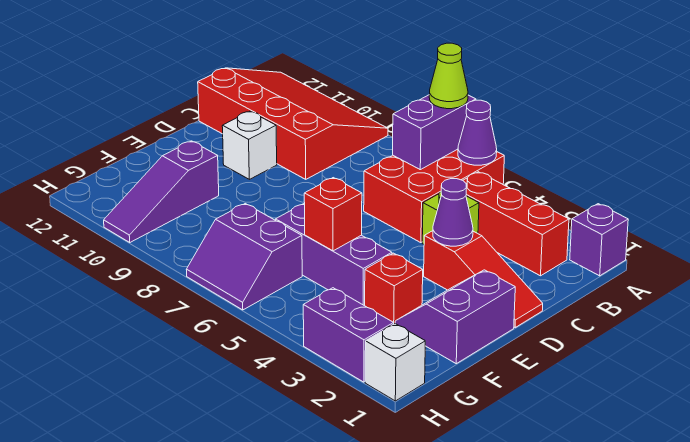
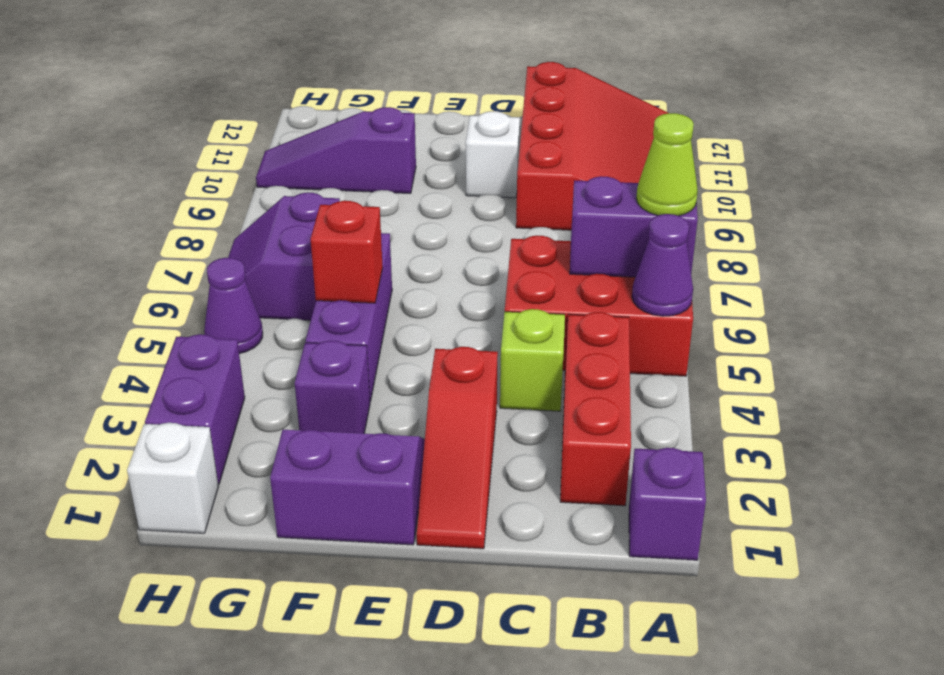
purple cone D3 level 2 -> purple cone H5 level 1
red brick F3 level 1 -> purple brick F3 level 1

